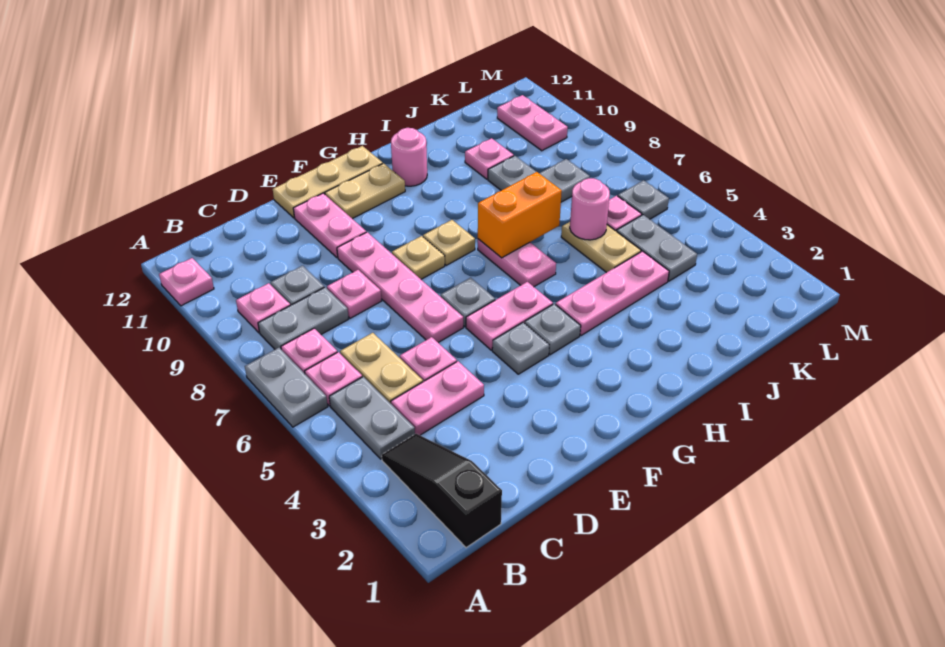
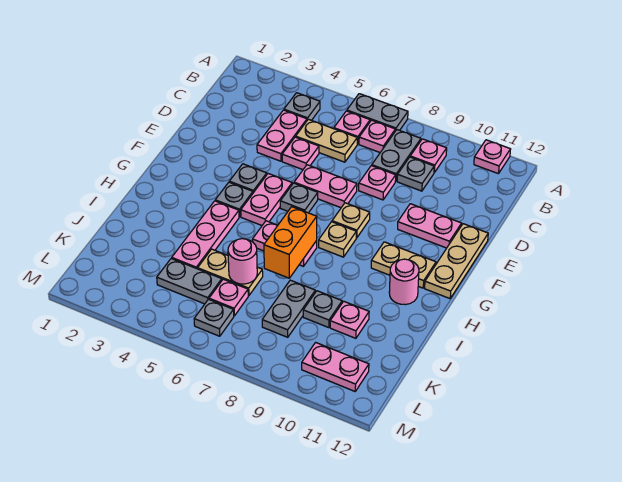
black slope B1:B3 level 1 top 1 -> none
grey plate B4:B5 level 1 -> grey plate B4 level 1
pink plate E6:E9 level 1 -> pink plate E6:E7 level 1
tan plate F11:G11 level 1 -> tan plate G10:G11 level 1

